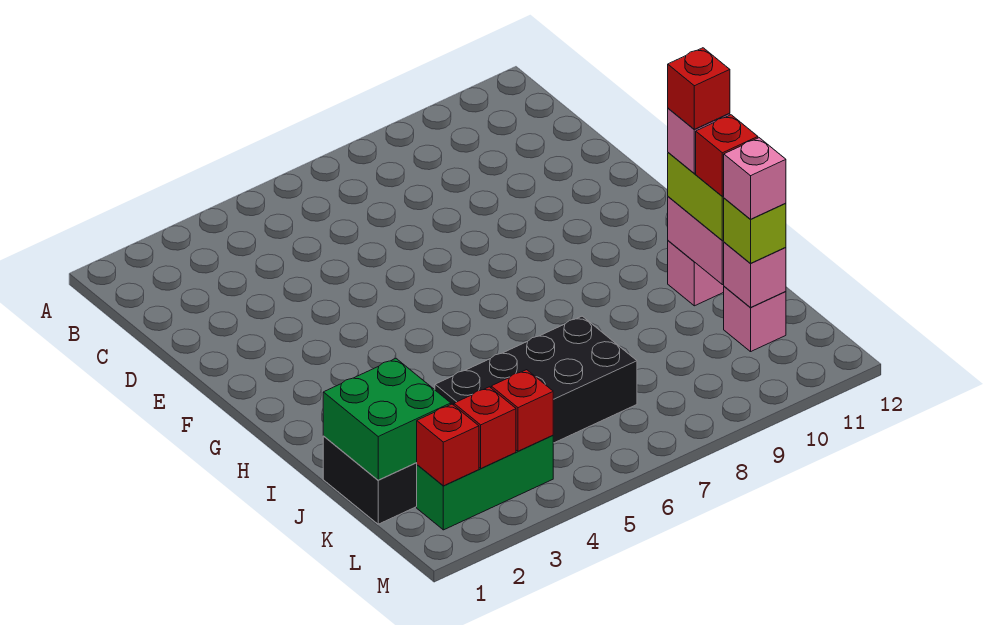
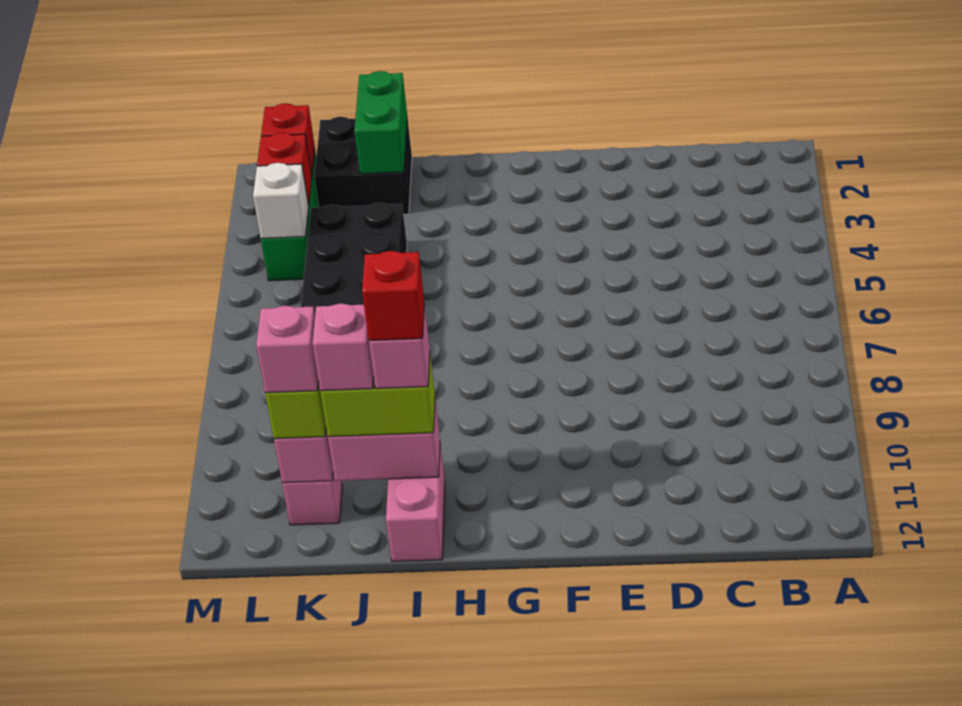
green brick J1:K2 level 2 -> green brick J1:J2 level 2
red brick J11 level 4 -> pink brick J11 level 4
red brick L4 level 2 -> white brick L4 level 2

